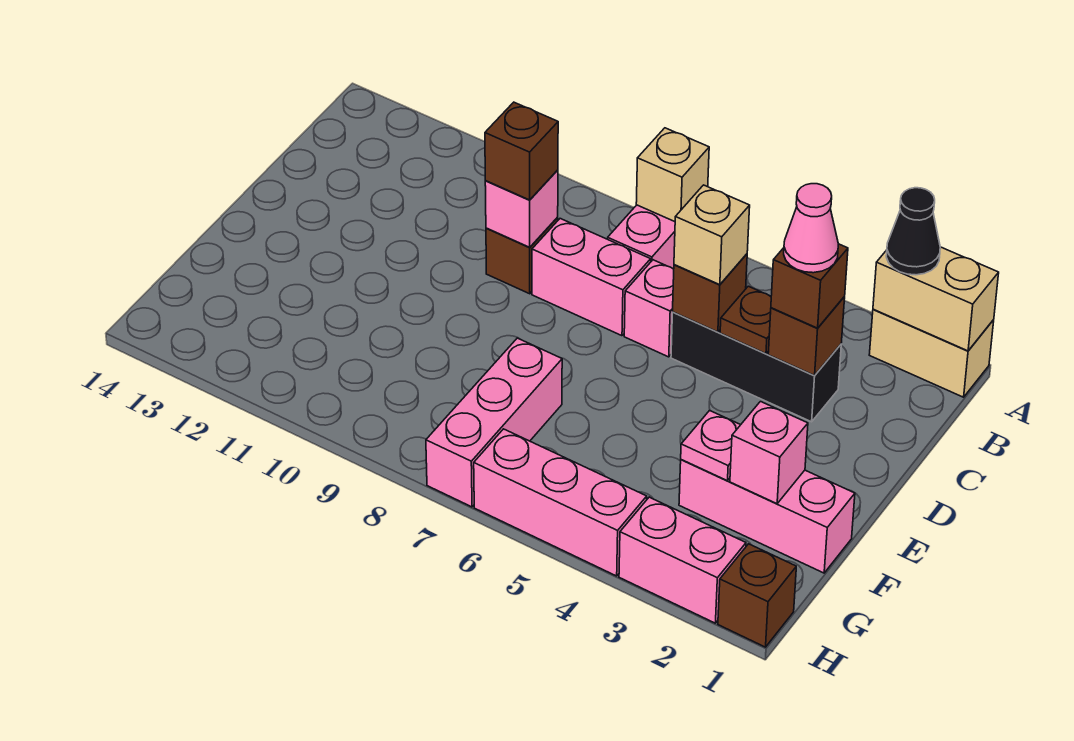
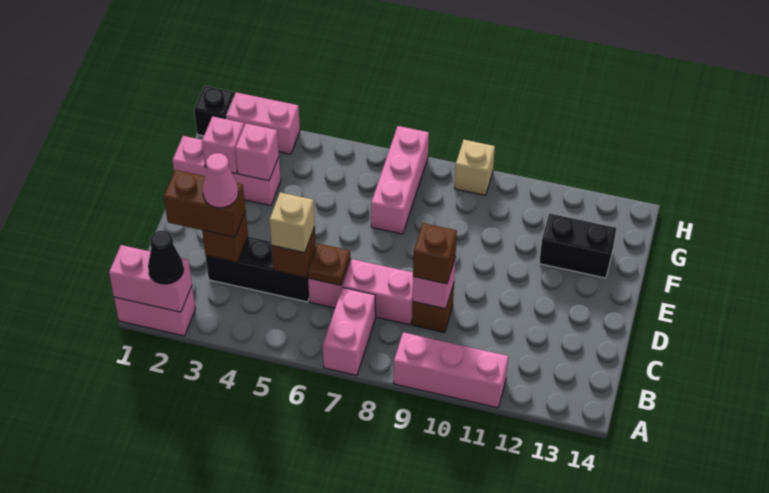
tan brick A1:A2 level 1 -> pink brick A1:A2 level 1
tan brick A1:A2 level 2 -> pink brick A1:A2 level 2
tan brick A7 level 2 -> tan brick H9 level 1
brown brick C3 level 3 -> brown brick C2:C3 level 3
brown plate C4 level 2 -> brown plate C6 level 2
pink plate F3 level 2 -> pink brick F3 level 2
none -> black brick F12:F13 level 1
brown brick H1 level 1 -> black brick H1 level 1
pink brick H4:H6 level 1 -> pink brick A9:A11 level 1

